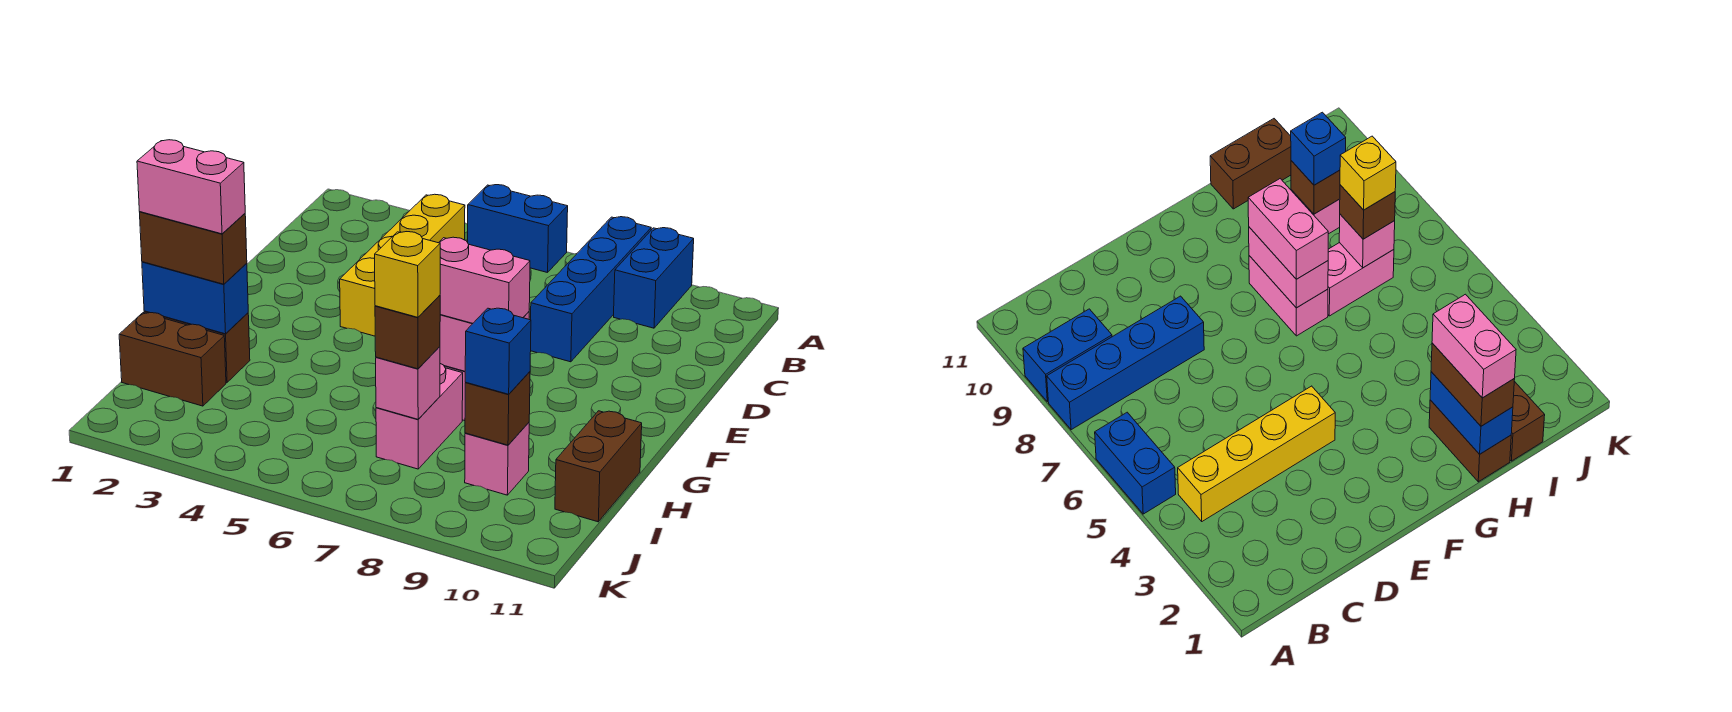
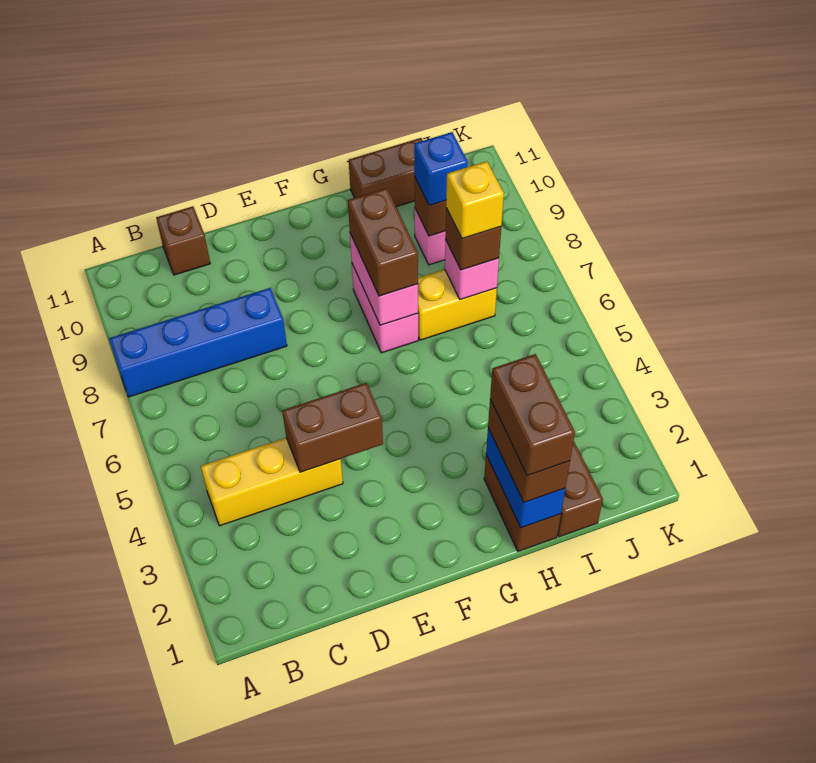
blue brick A5:A6 level 1 -> none
blue brick A9:B9 level 1 -> none
yellow brick B4:E4 level 1 -> yellow brick B4:D4 level 1
none -> brown brick C11 level 1
none -> brown brick D4:E4 level 2
pink brick G7:G8 level 3 -> brown brick G7:G8 level 3
pink brick H1:H2 level 4 -> brown brick H1:H2 level 4
pink brick H7:I7 level 1 -> yellow brick H7:I7 level 1

